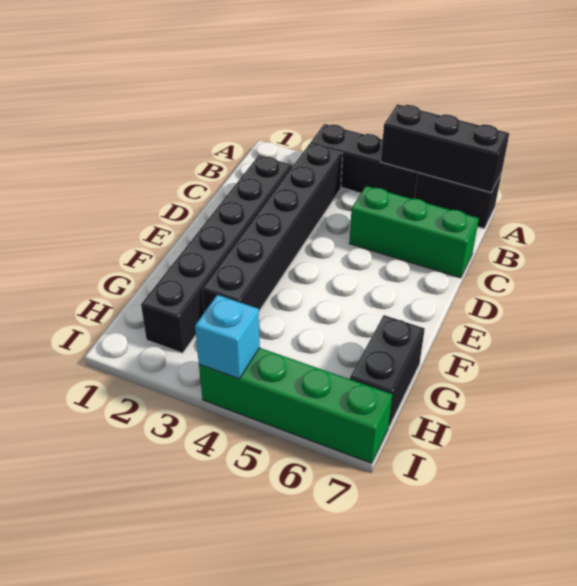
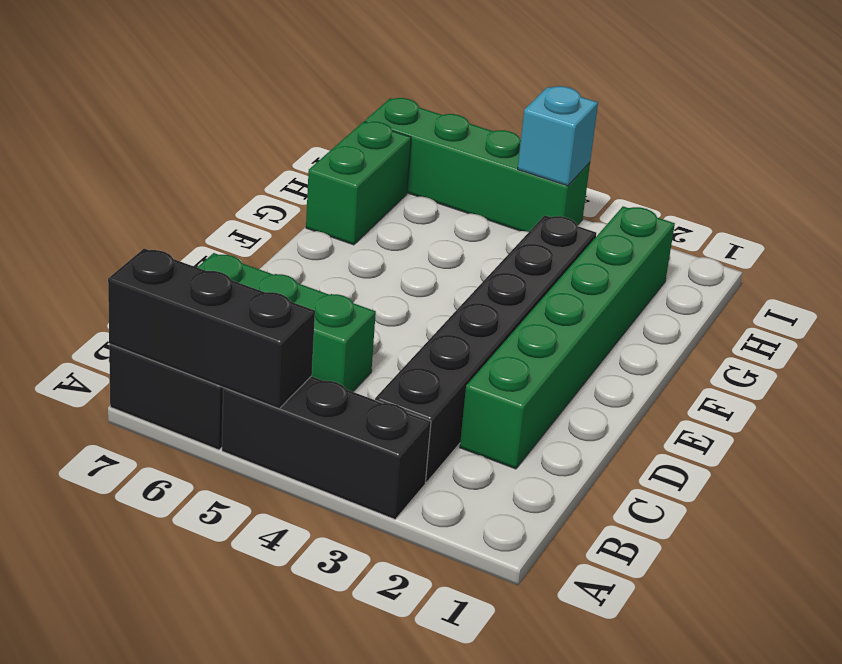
black brick C2:H2 level 1 -> green brick C2:H2 level 1
black brick G7:H7 level 1 -> green brick G7:H7 level 1

